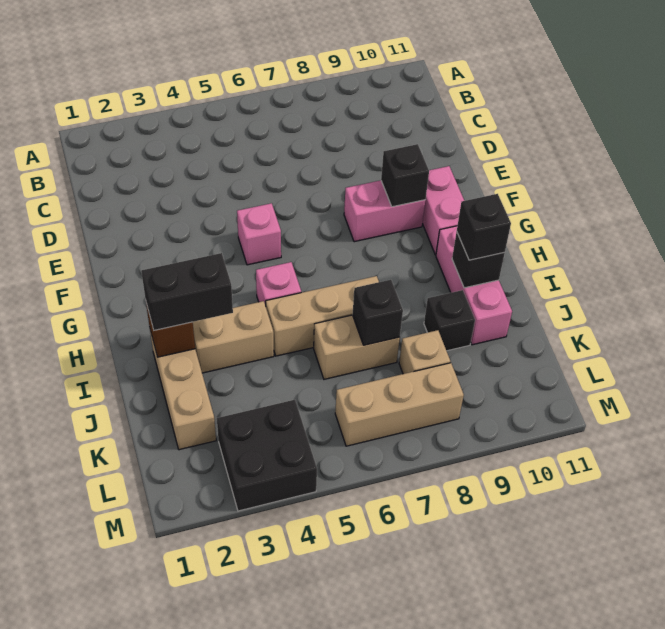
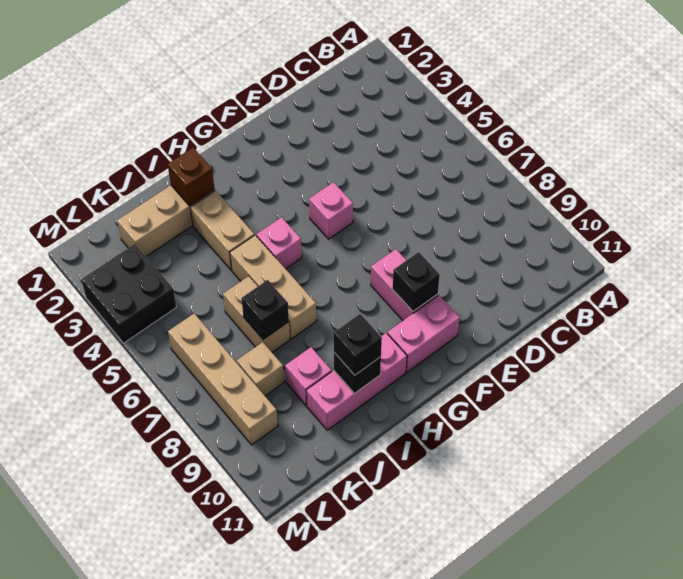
black brick I2:I3 level 3 -> none
black brick J9 level 1 -> pink brick J9 level 1
tan brick L6:L8 level 1 -> tan brick L6:L9 level 1

